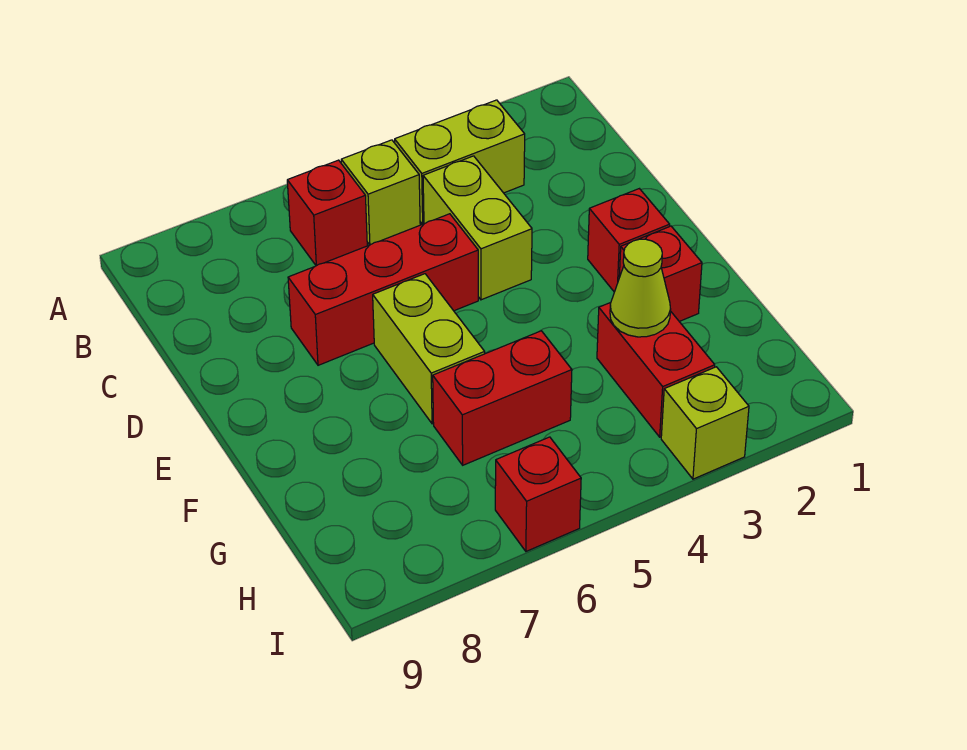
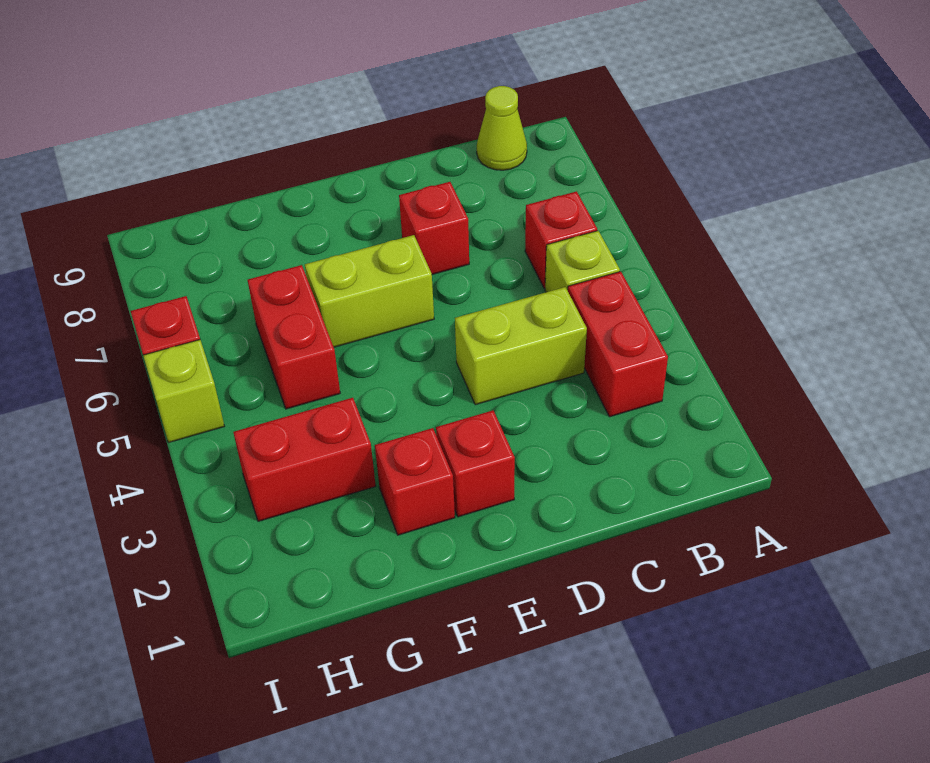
lime brick B3:B4 level 1 -> red brick B3:B4 level 1
red brick D5:D7 level 1 -> red brick D7 level 1
lime cone G3 level 2 -> lime cone B9 level 1
lime brick I3 level 1 -> lime brick I5 level 1

